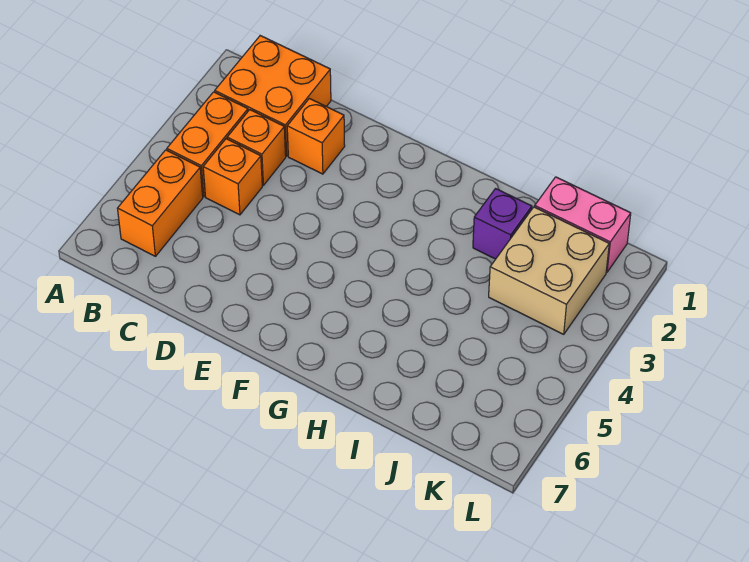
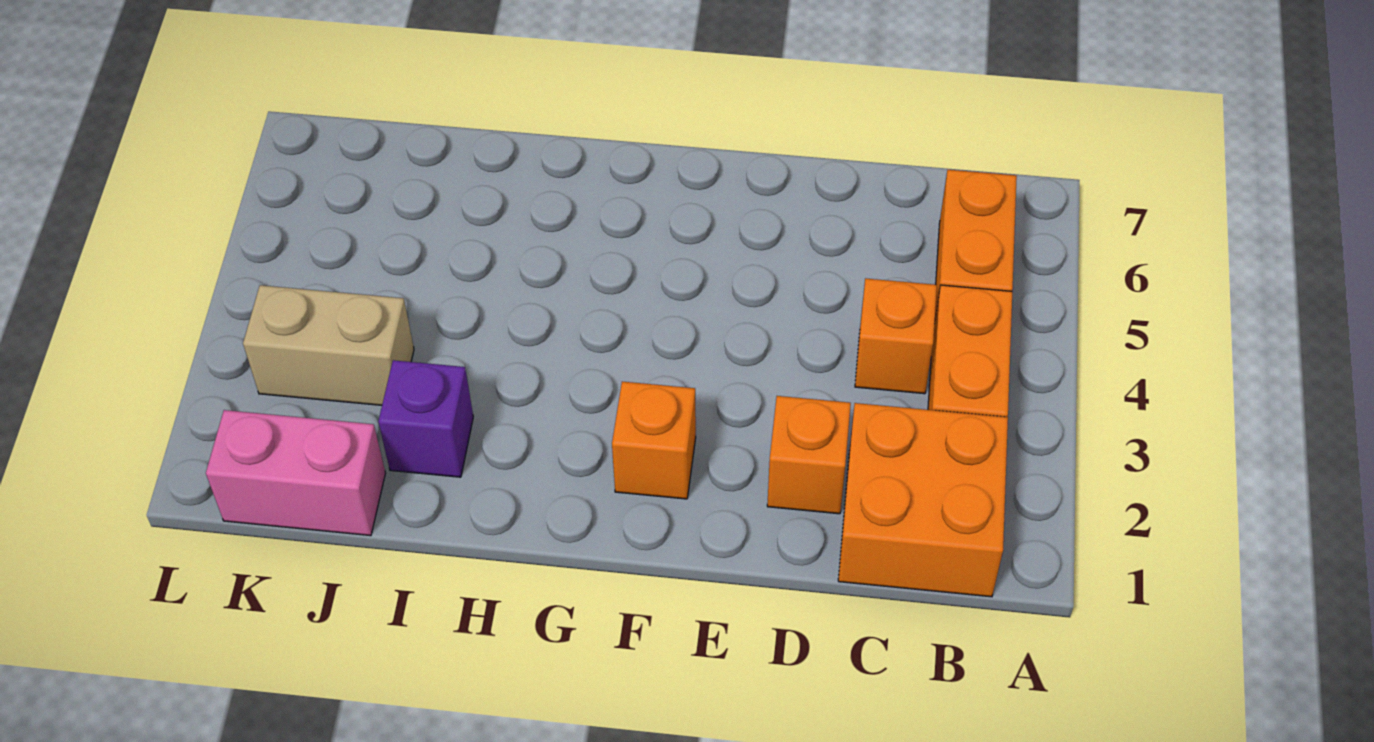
orange brick C3 level 1 -> orange brick F2 level 1
tan brick J2:K3 level 1 -> tan brick J3:K3 level 1

